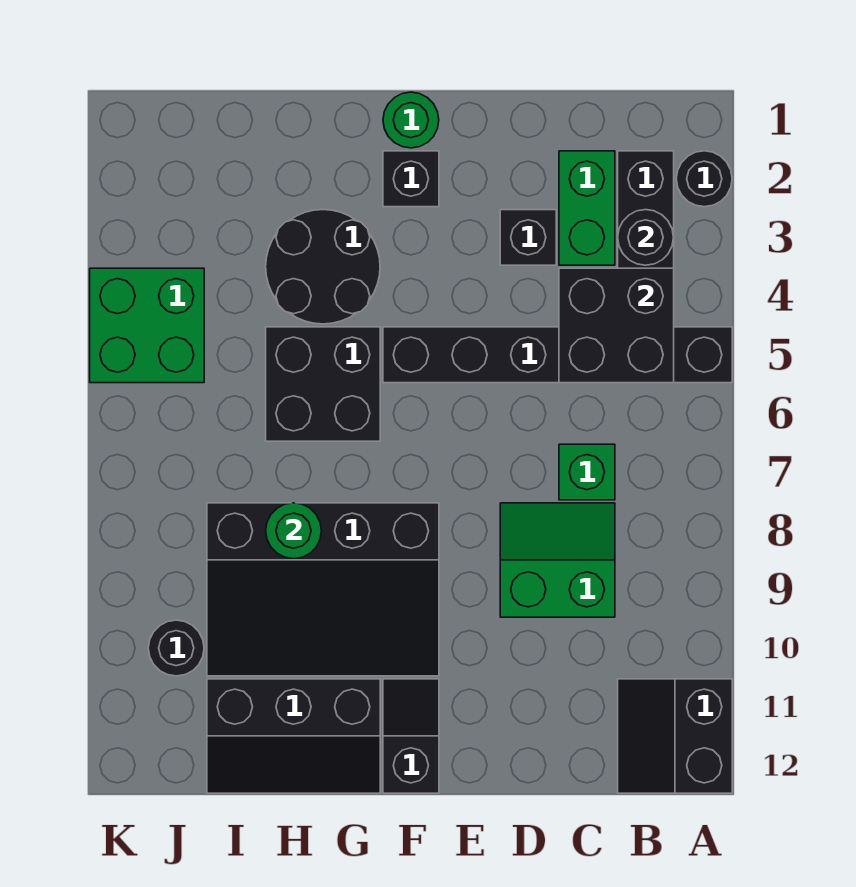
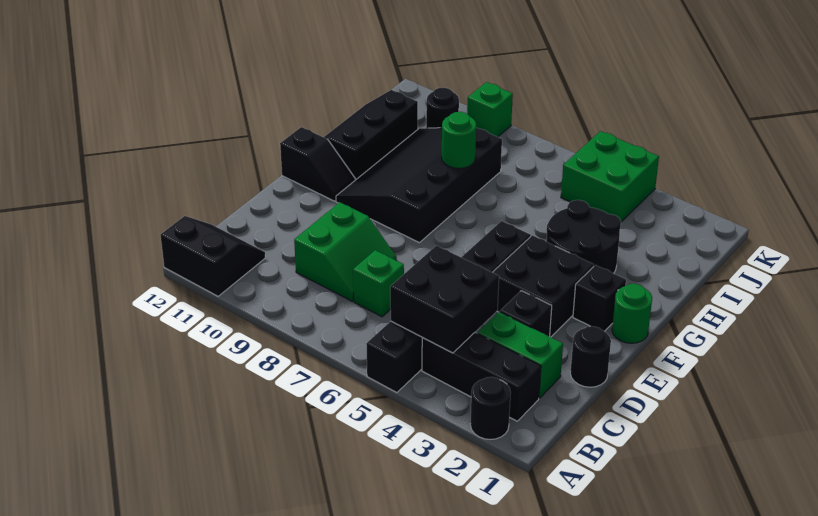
black round brick B3 level 2 -> black round brick D1 level 1
black brick G5:H6 level 1 -> black brick E3:F4 level 1
none -> green brick K9 level 1

